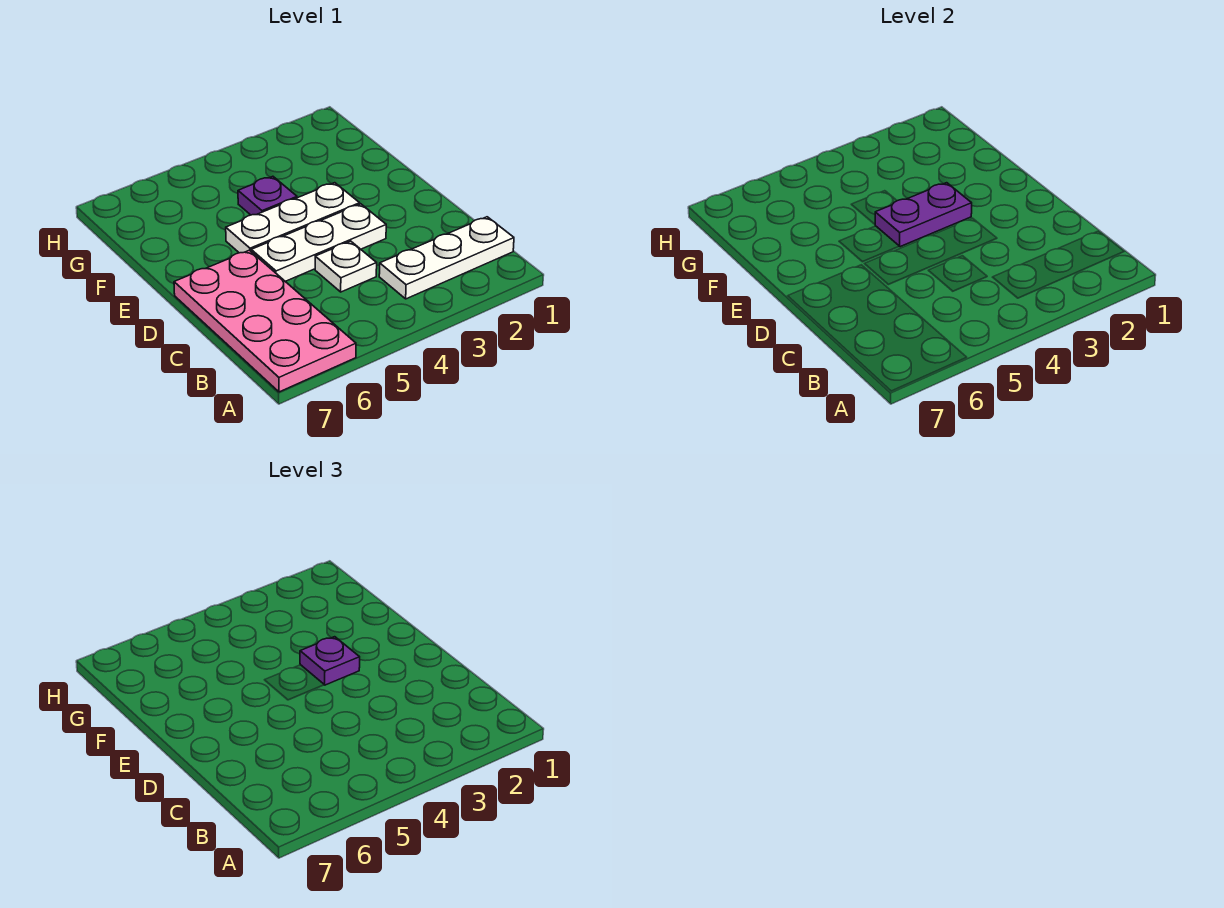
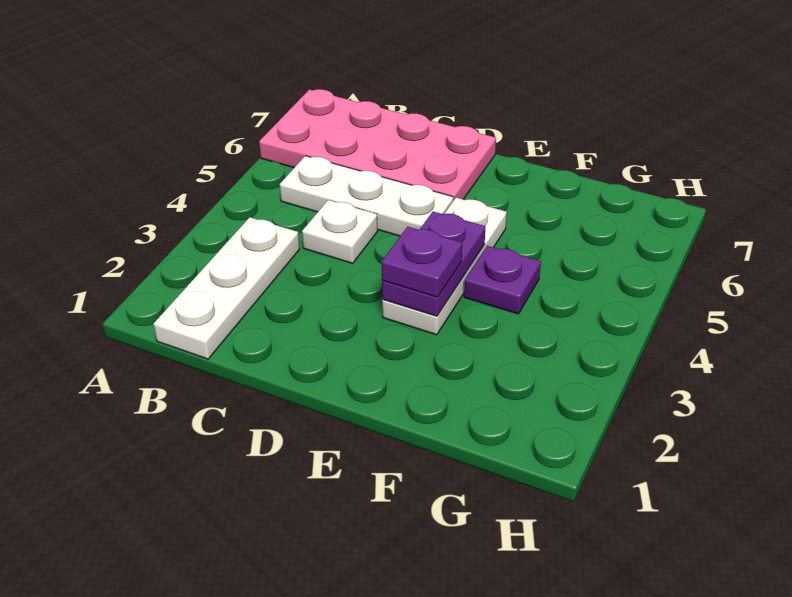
white plate D3:D5 level 1 -> white plate B5:D5 level 1

